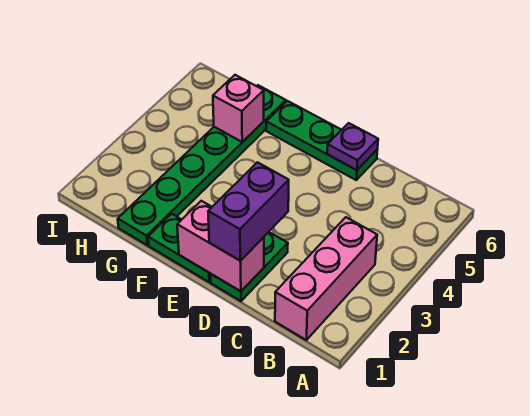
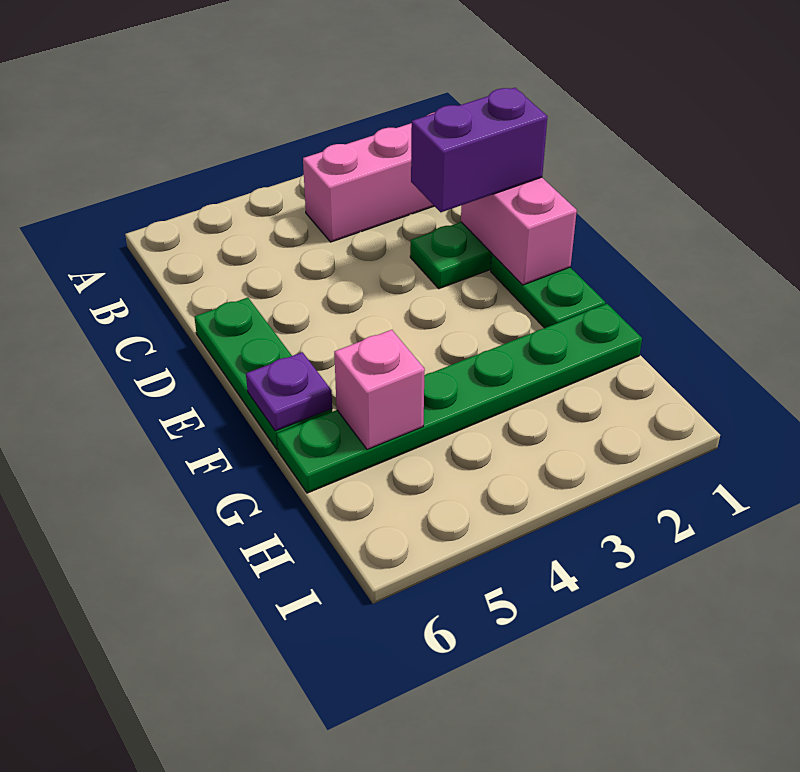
purple plate D6 level 2 -> purple plate F6 level 2

